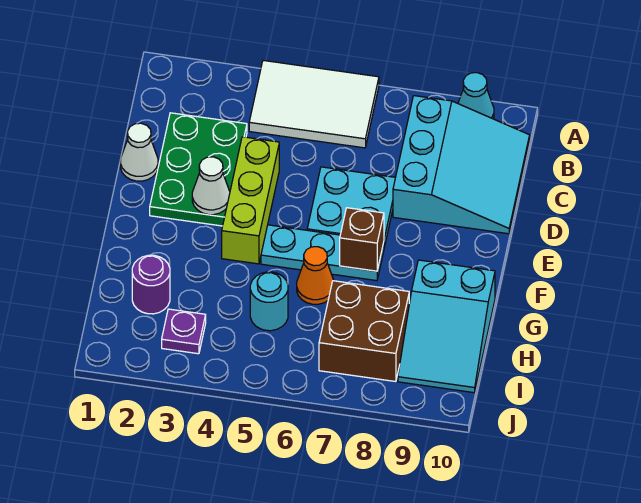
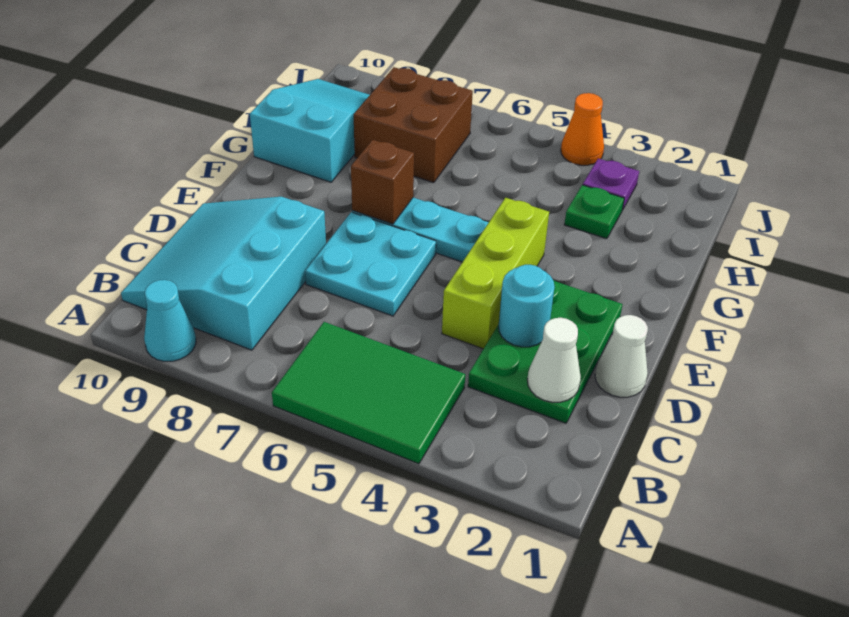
white tile A4:B6 level 1 -> green tile A4:B6 level 1
white cone E3 level 2 -> white cone C2 level 2
orange cone G6 level 1 -> orange cone J4 level 1
purple round brick H2 level 1 -> none
none -> green plate H3 level 1
cyan round brick H5 level 1 -> cyan round brick D3 level 2

